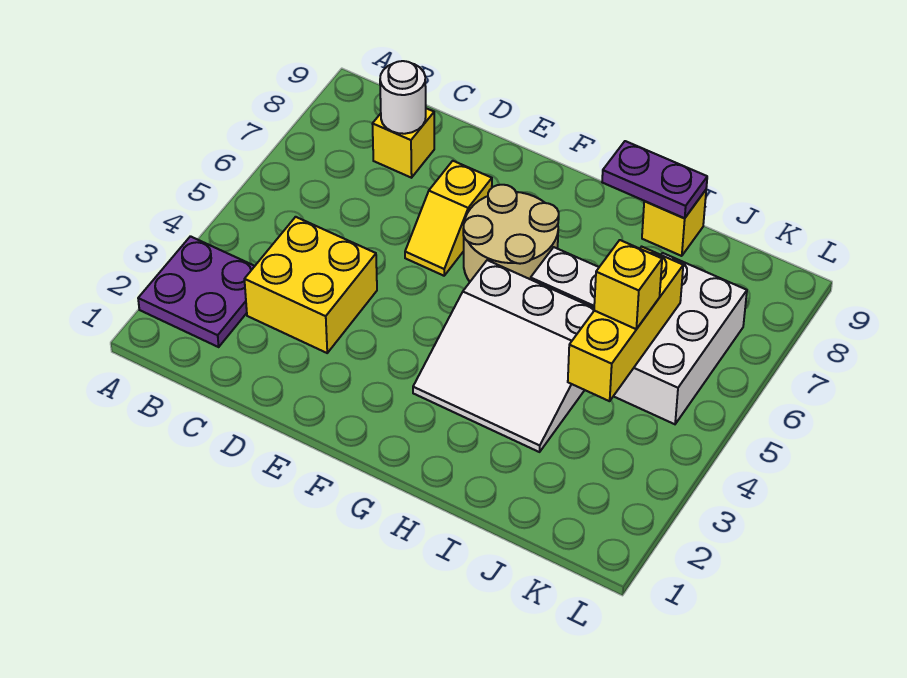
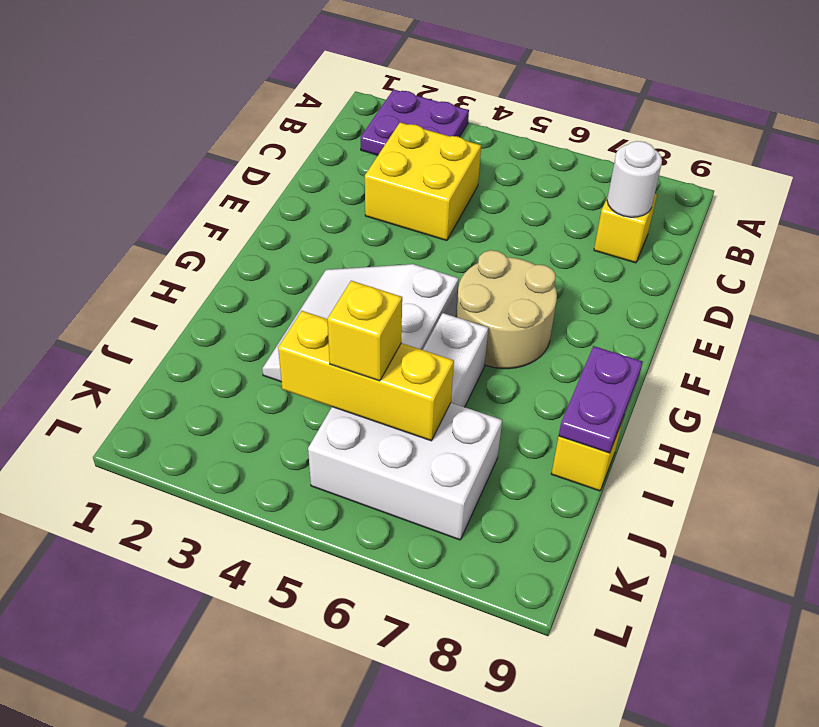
yellow slope E6:E7 level 1 top 7 -> none

